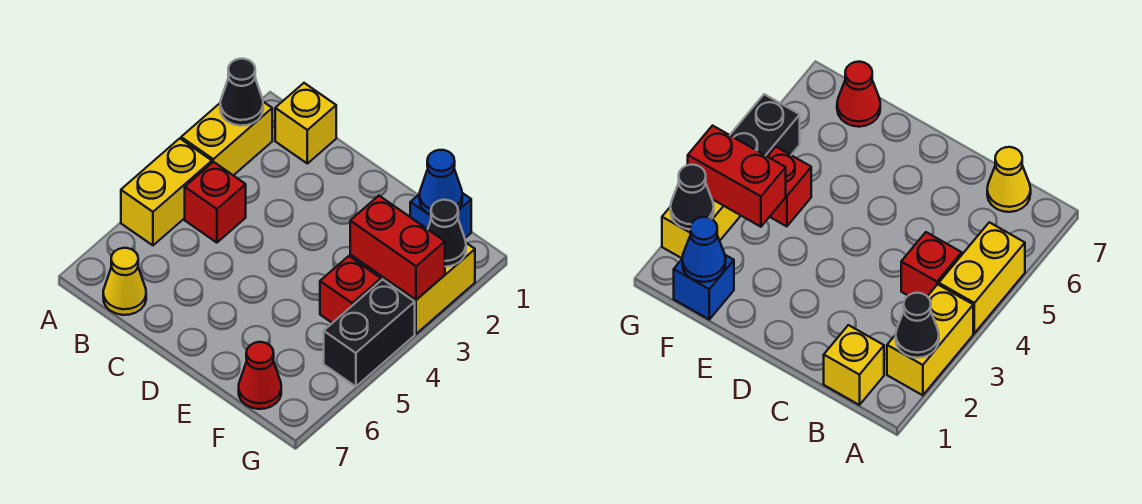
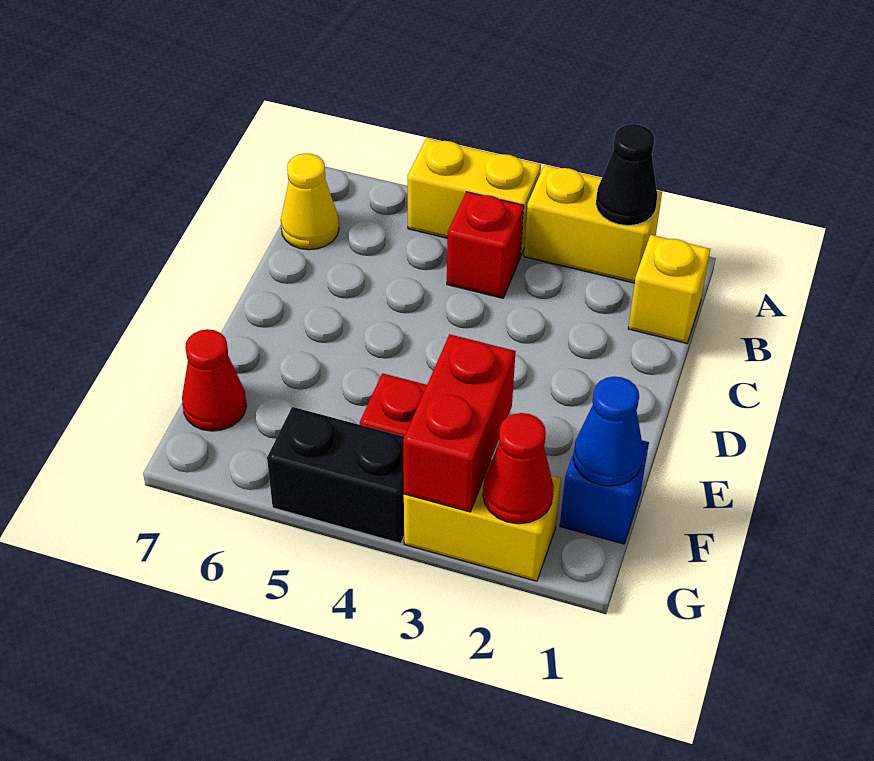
black cone G2 level 2 -> red cone G2 level 2

